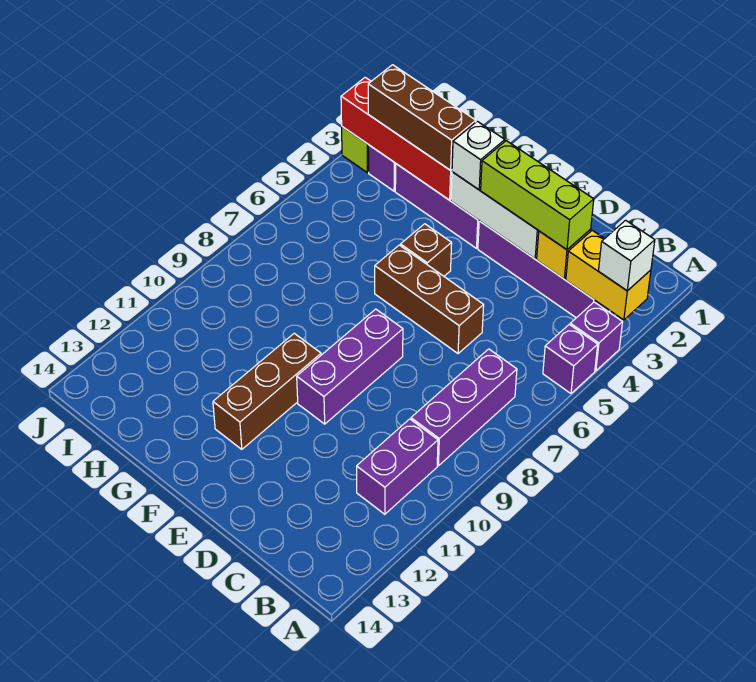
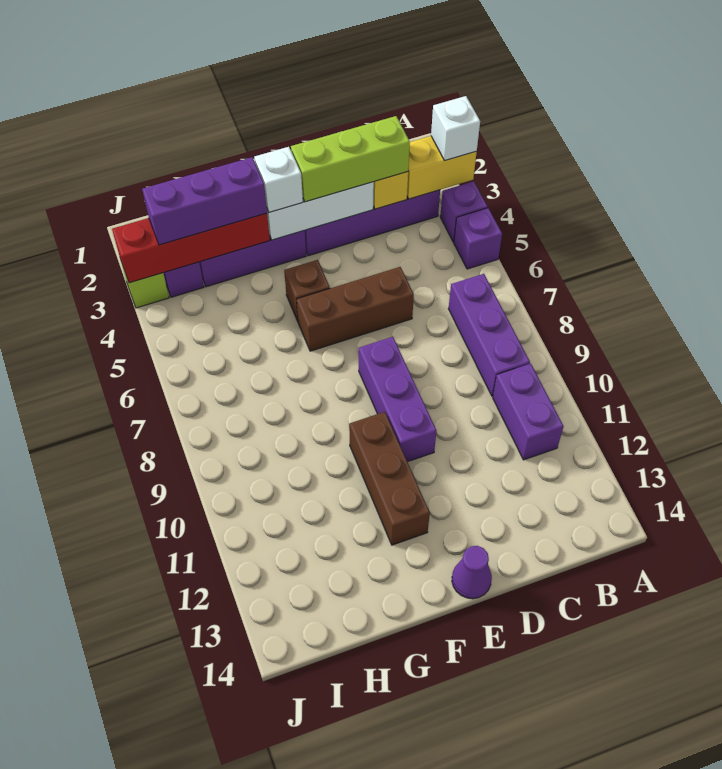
none -> purple cone E14 level 1
brown brick G3:I3 level 3 -> purple brick G3:I3 level 3

